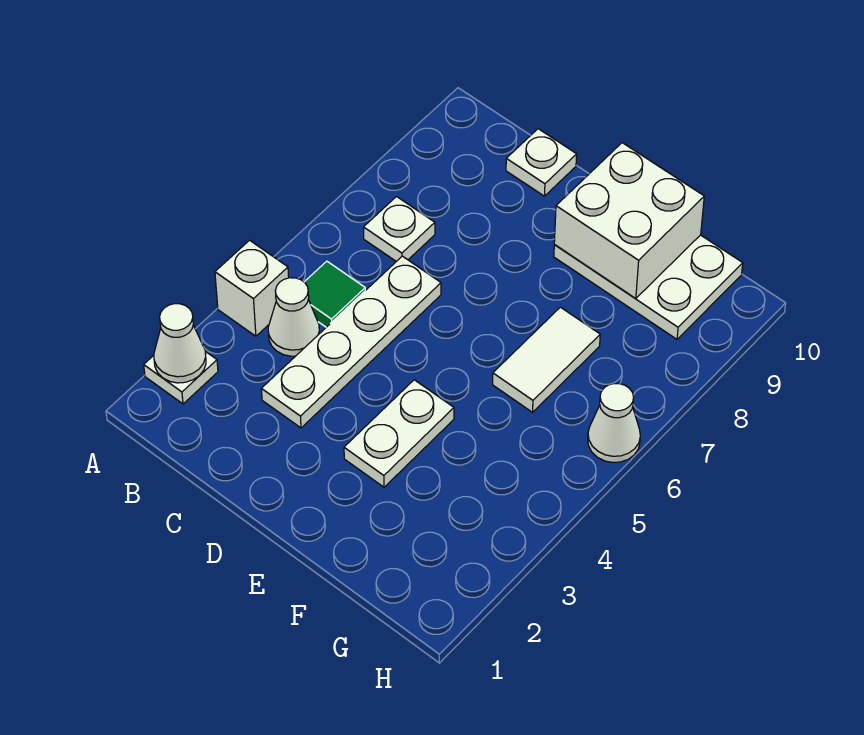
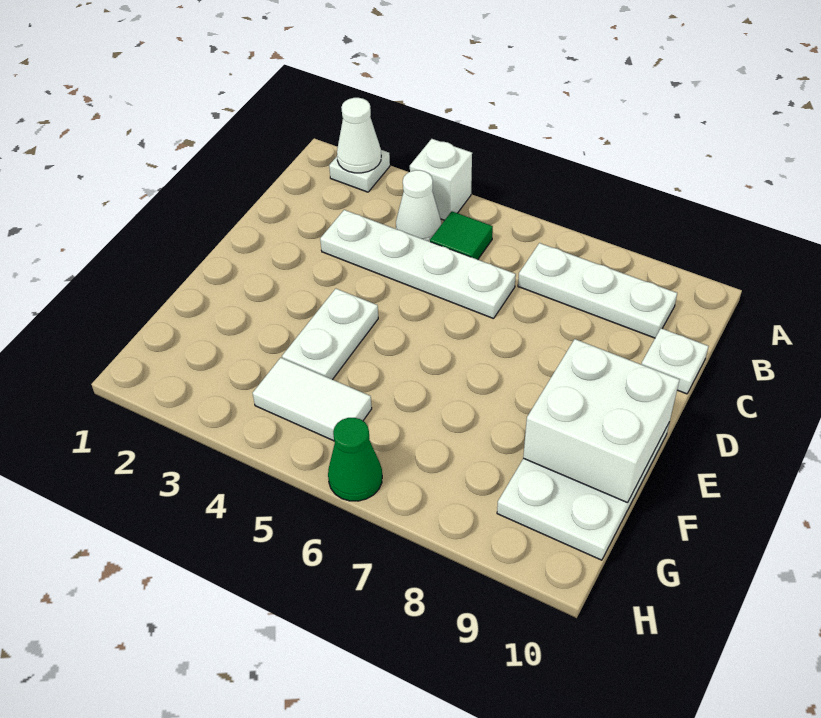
white plate B7 level 1 -> white plate B7:B9 level 1
white plate E3:E4 level 1 -> white plate E4:F4 level 1
white tile F6:F7 level 1 -> white tile G4:G5 level 1
white cone H6 level 1 -> green cone H6 level 1

